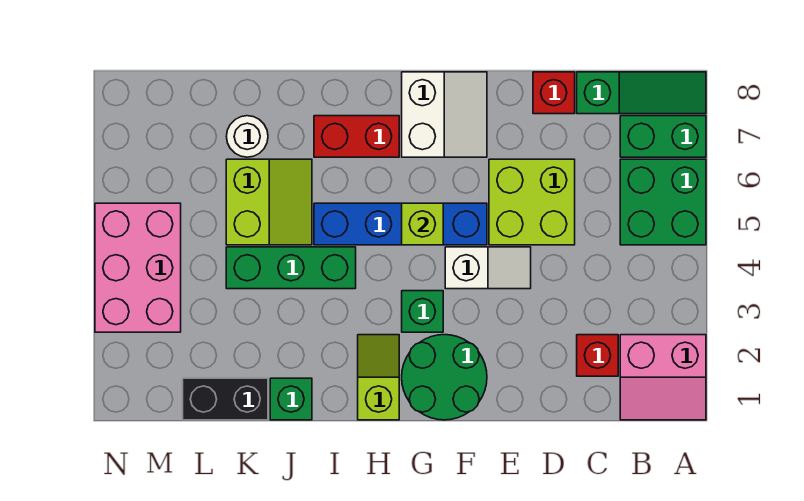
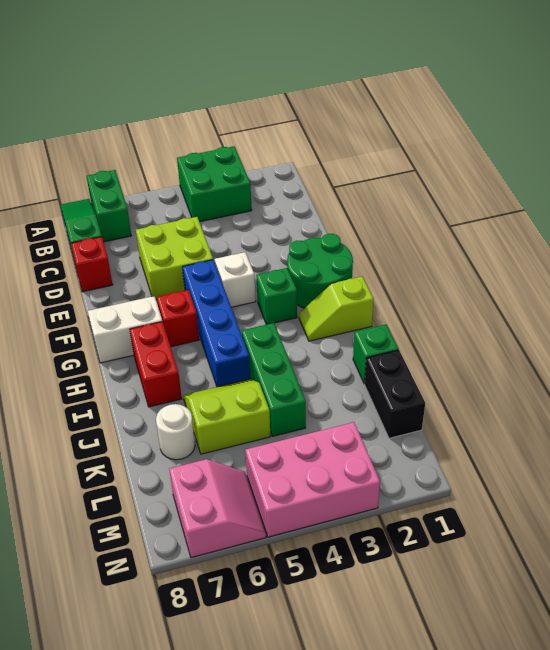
pink slope A1:B2 level 1 top 2 -> pink slope M6:N7 level 1 top 7
green brick A5:B6 level 1 -> green brick A3:B4 level 1
red brick C2 level 1 -> red brick G6 level 1
lime brick G5 level 2 -> none

